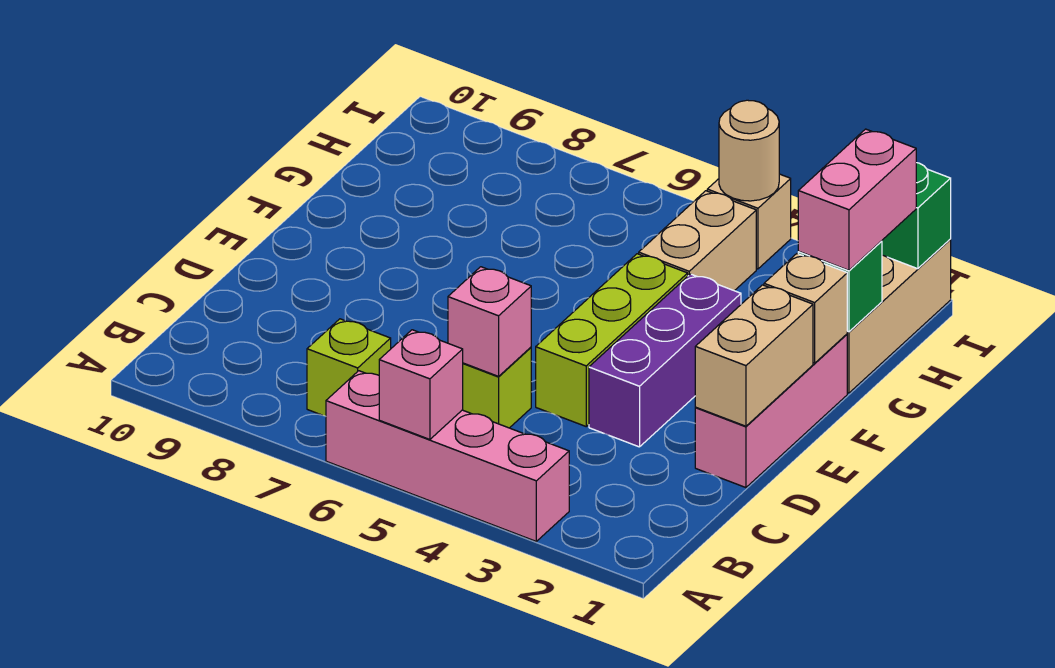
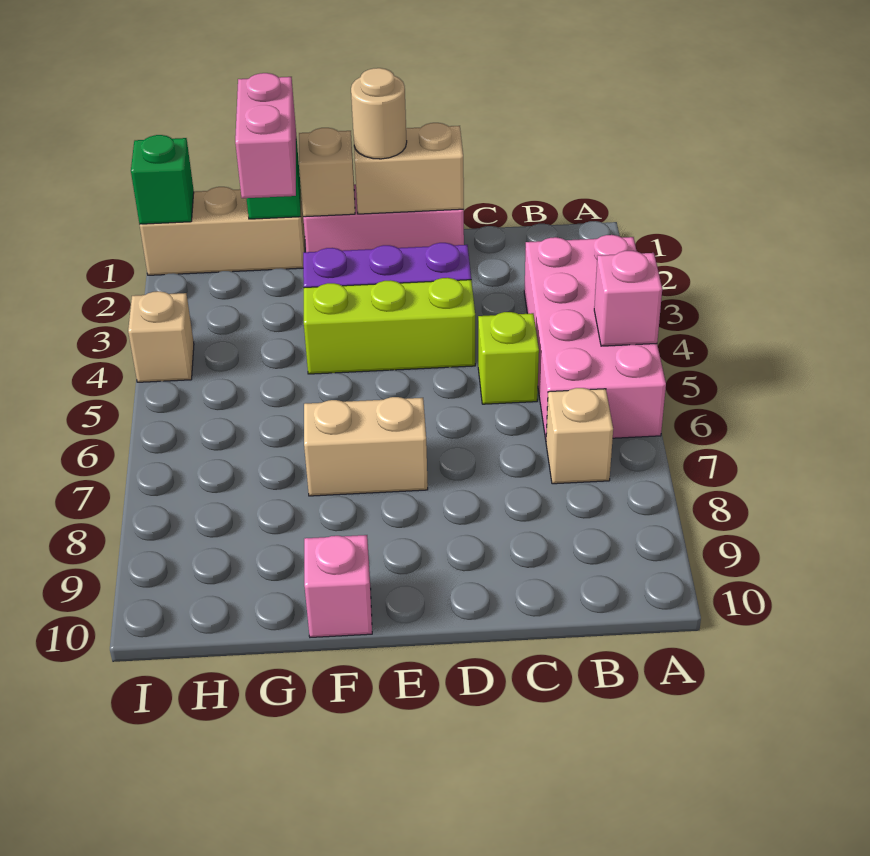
pink brick A3:A6 level 1 -> pink brick A3:B6 level 1
lime brick B7 level 1 -> tan brick B7 level 1
pink brick C5 level 2 -> pink brick F10 level 1
pink brick G1:H1 level 3 -> pink brick G1:G2 level 3
tan brick G4:H4 level 1 -> tan brick E7:F7 level 1
tan round brick I4 level 2 -> tan round brick E1 level 3

